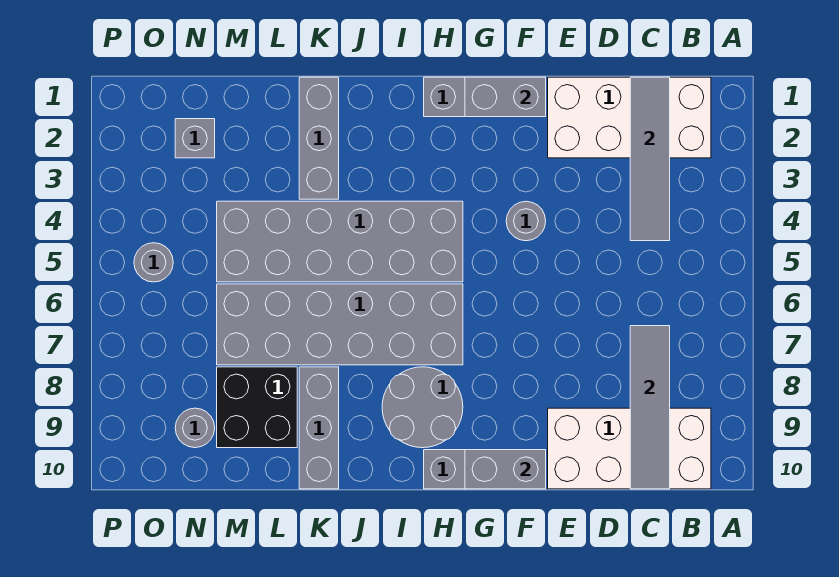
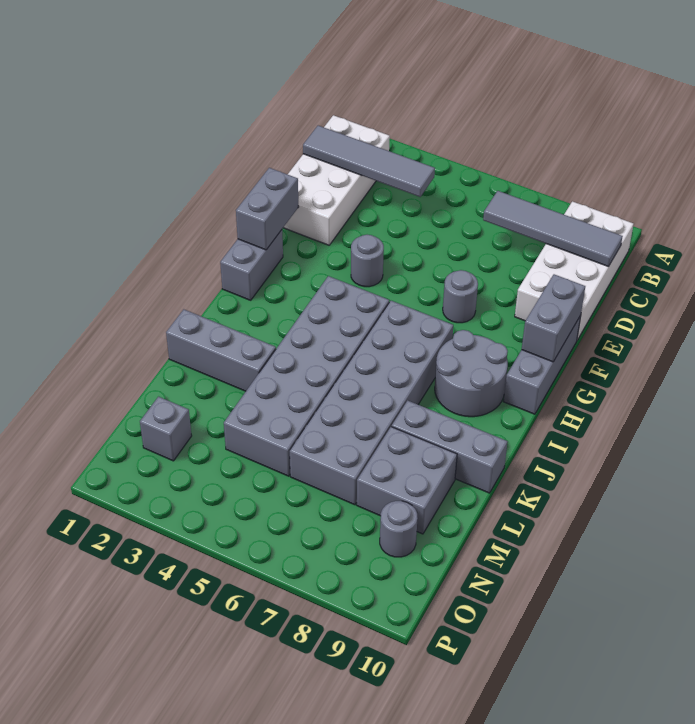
black brick L8:M9 level 1 -> grey brick L8:M9 level 1
grey round brick O5 level 1 -> grey round brick F7 level 1

